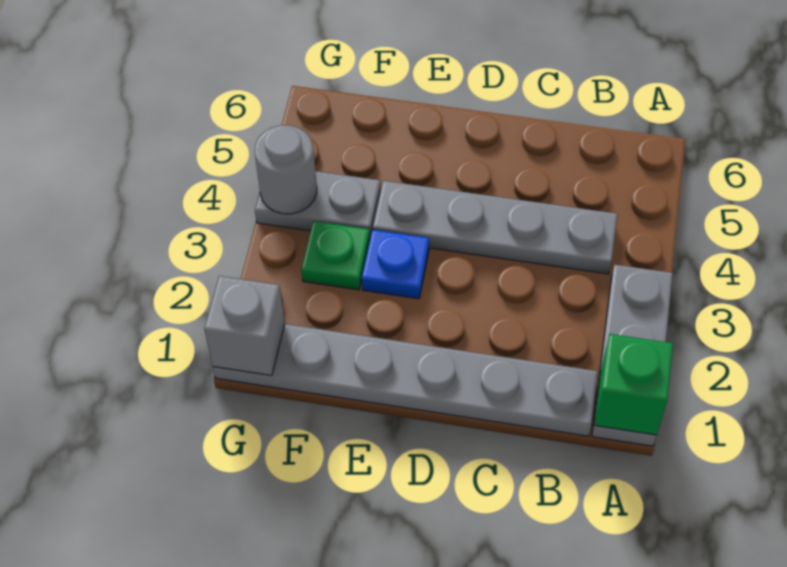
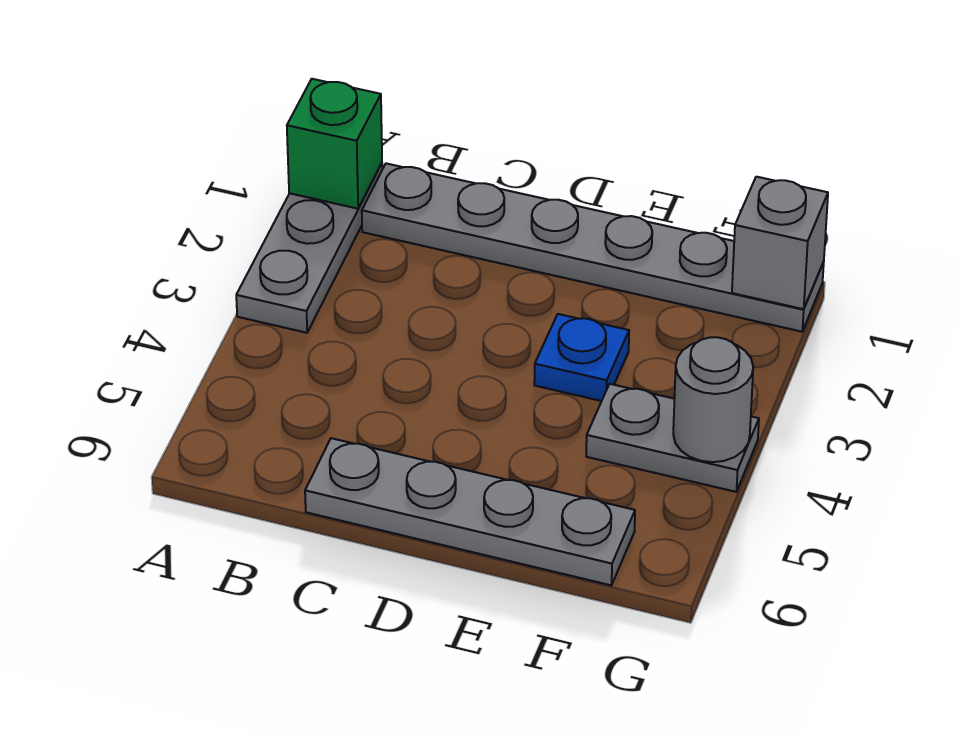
grey plate B4:E4 level 1 -> grey plate C6:F6 level 1
green plate F3 level 1 -> none

